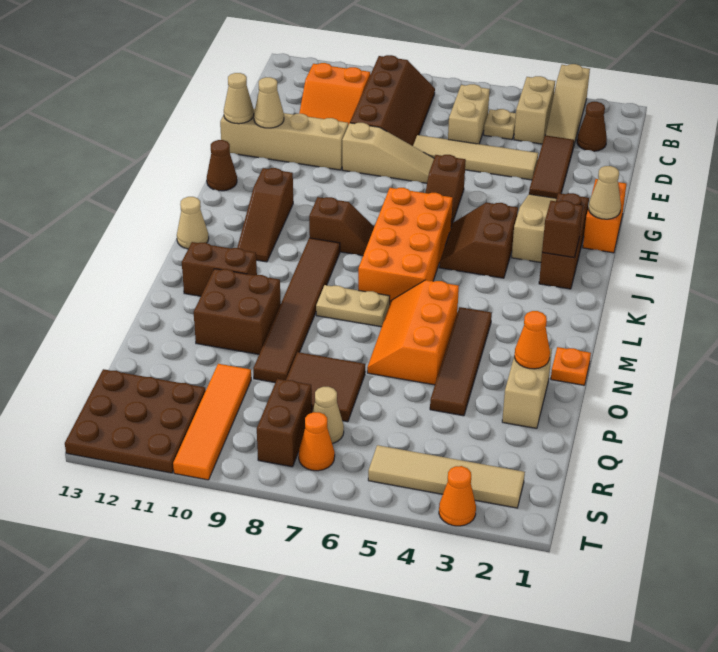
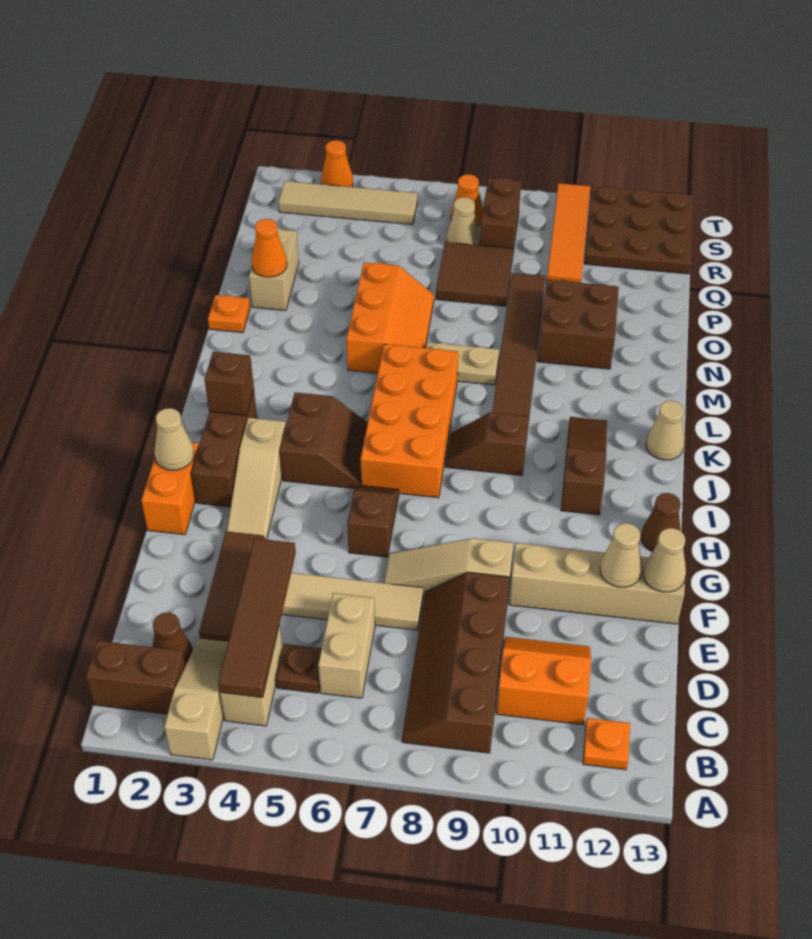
none -> orange plate B12 level 1
tan plate C5 level 1 -> brown plate C5 level 1
brown tile M4:P4 level 1 -> brown tile B4:E4 level 2
brown brick M11:M12 level 1 -> brown brick B1:B2 level 1

